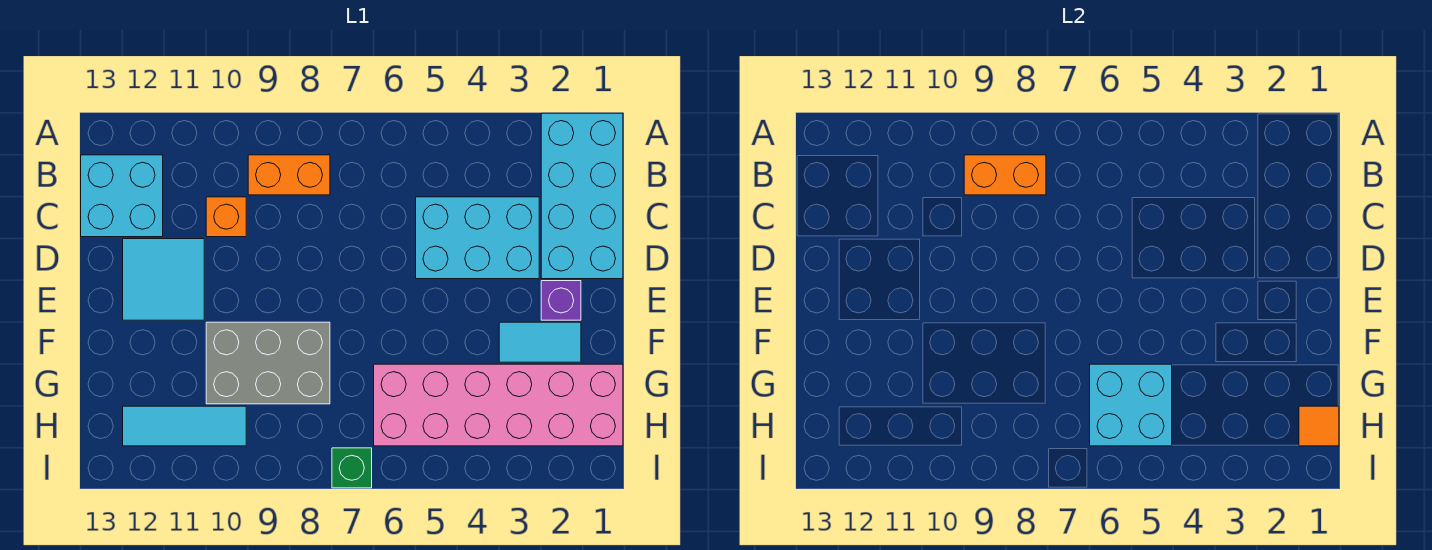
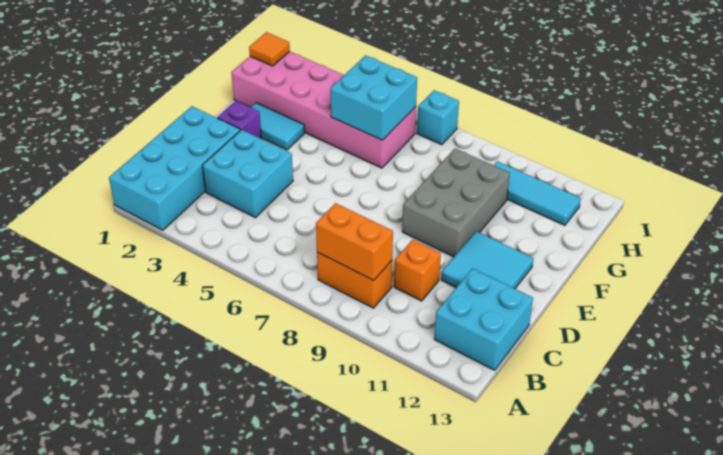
cyan brick C3:D5 level 1 -> cyan brick C3:D4 level 1
grey brick F8:G10 level 1 -> grey brick E9:G10 level 1
green brick I7 level 1 -> cyan brick I7 level 1

